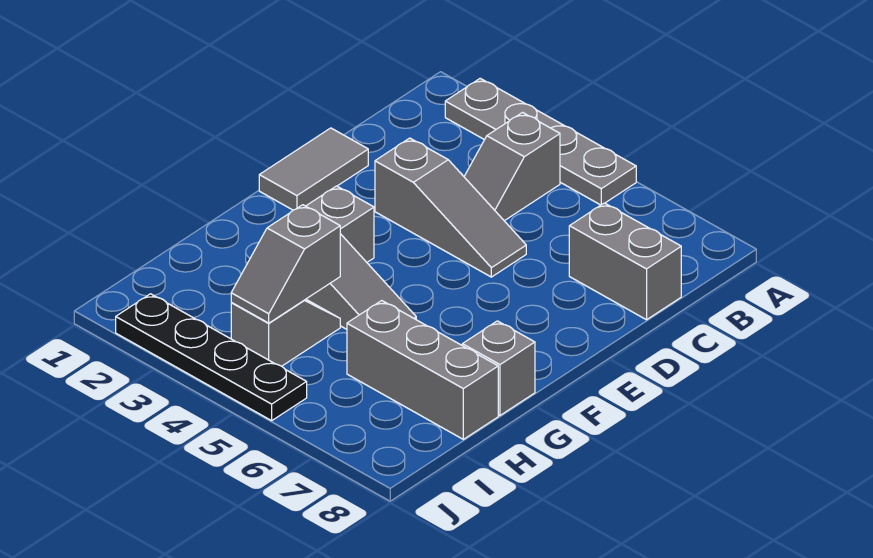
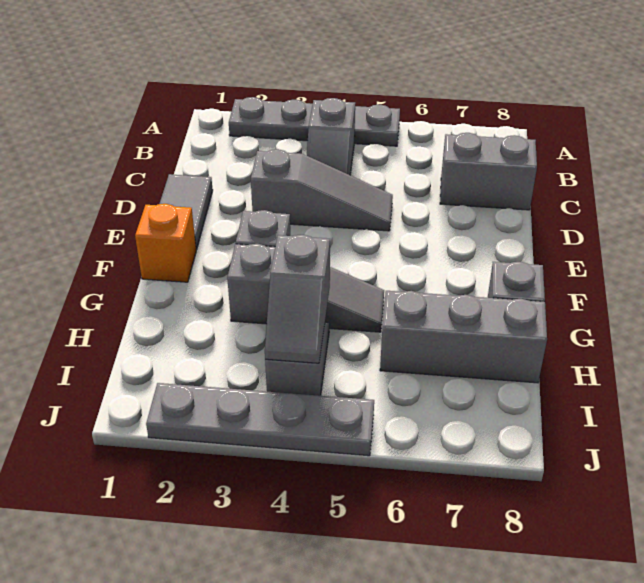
none -> orange brick F1 level 1
black plate J2:J5 level 1 -> grey plate J2:J5 level 1

